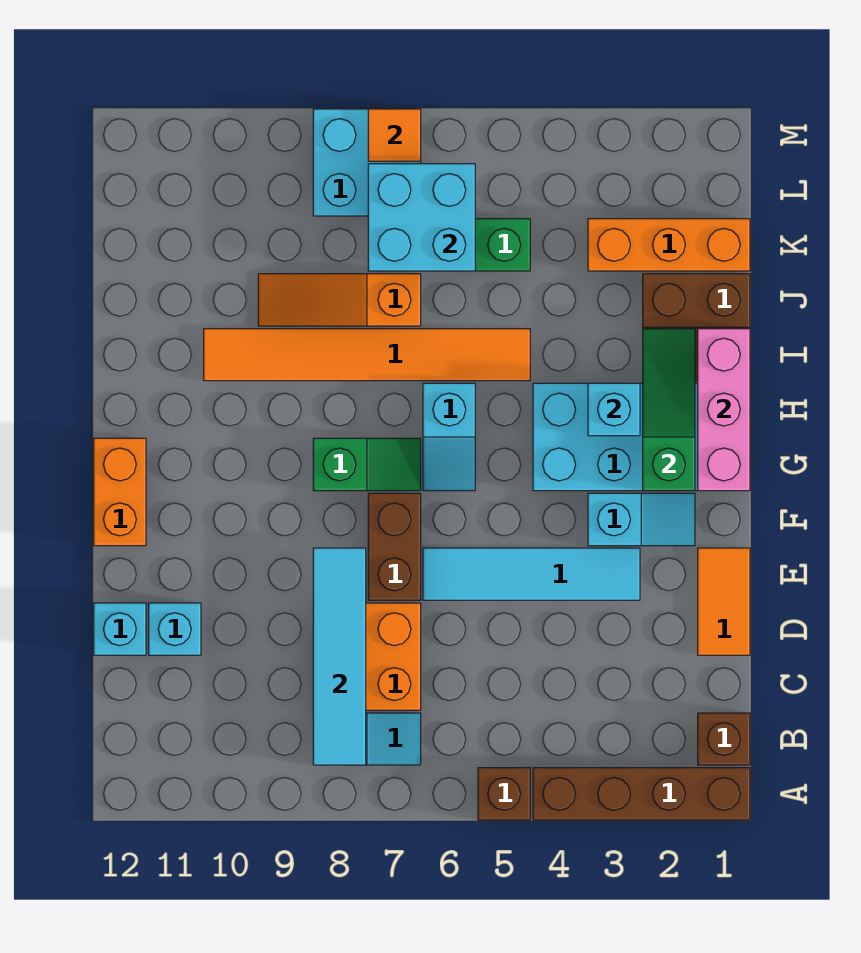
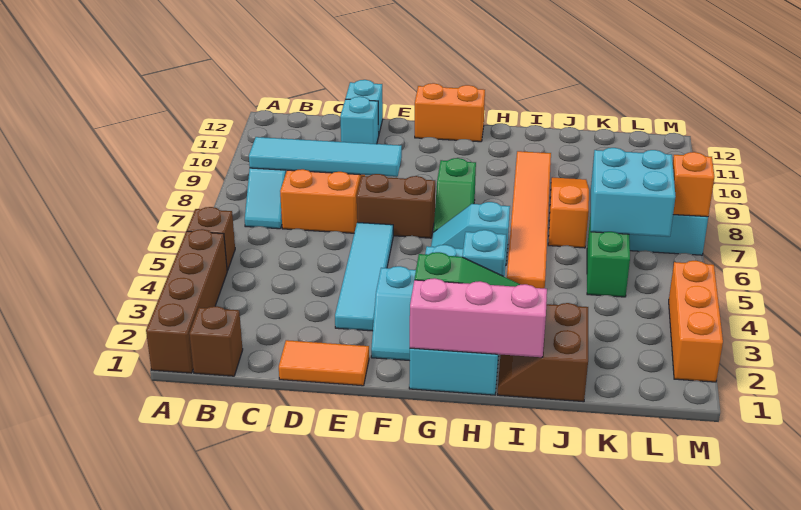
orange brick K1:K3 level 1 -> orange brick M2:M4 level 1
orange tile M7 level 2 -> orange brick M7 level 2

